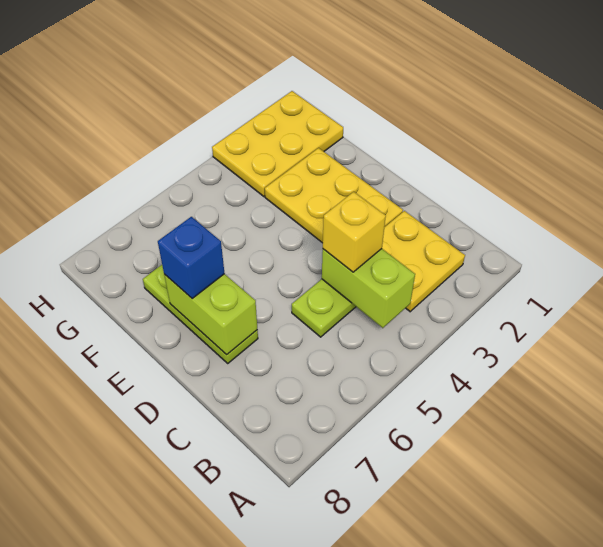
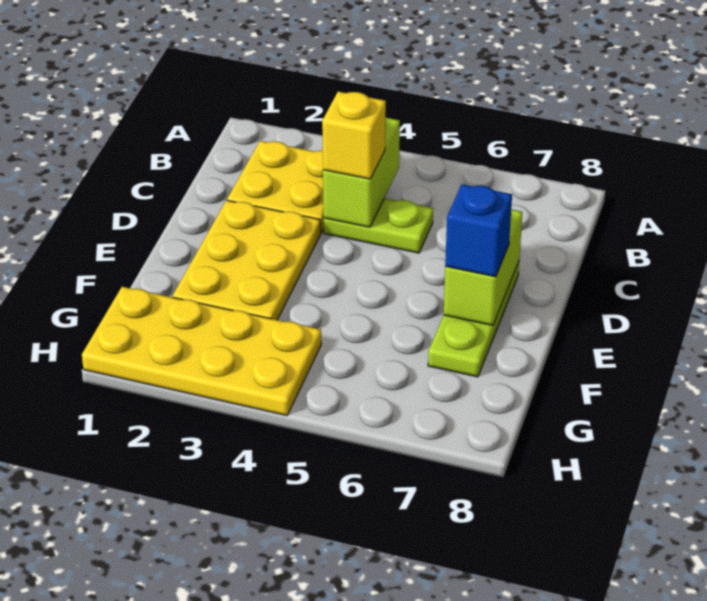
yellow plate G1:H3 level 1 -> yellow plate G1:H4 level 1

